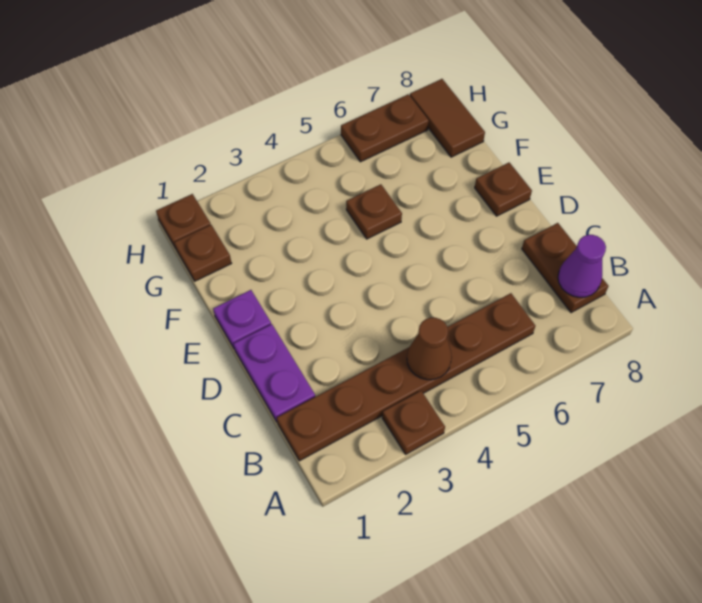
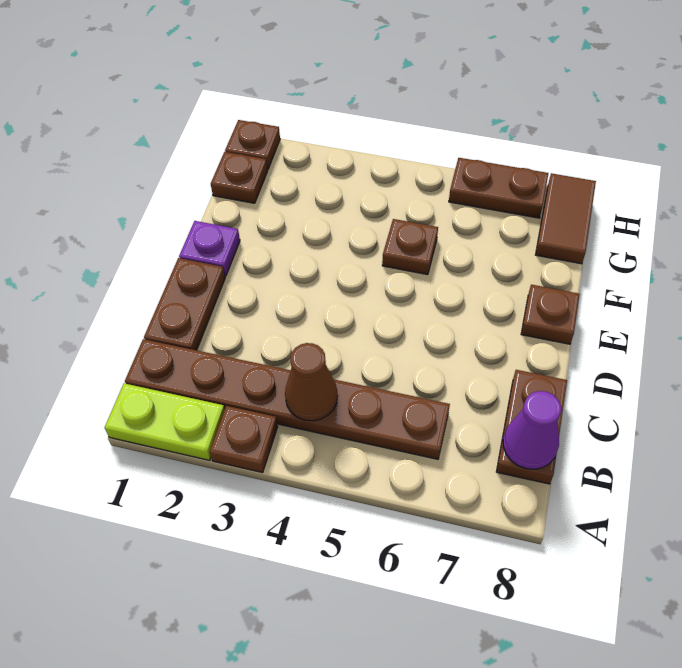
none -> lime plate A1:A2 level 1
purple plate C1:D1 level 1 -> brown plate C1:D1 level 1

